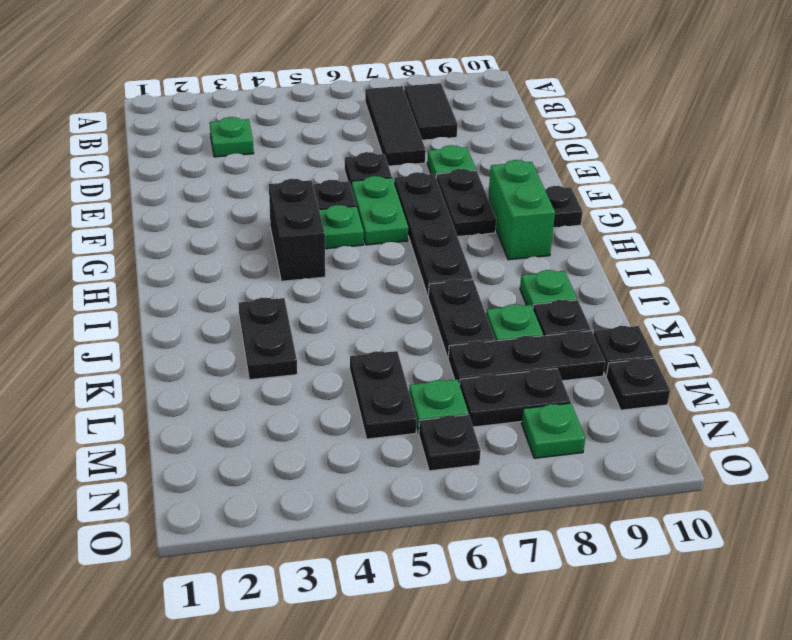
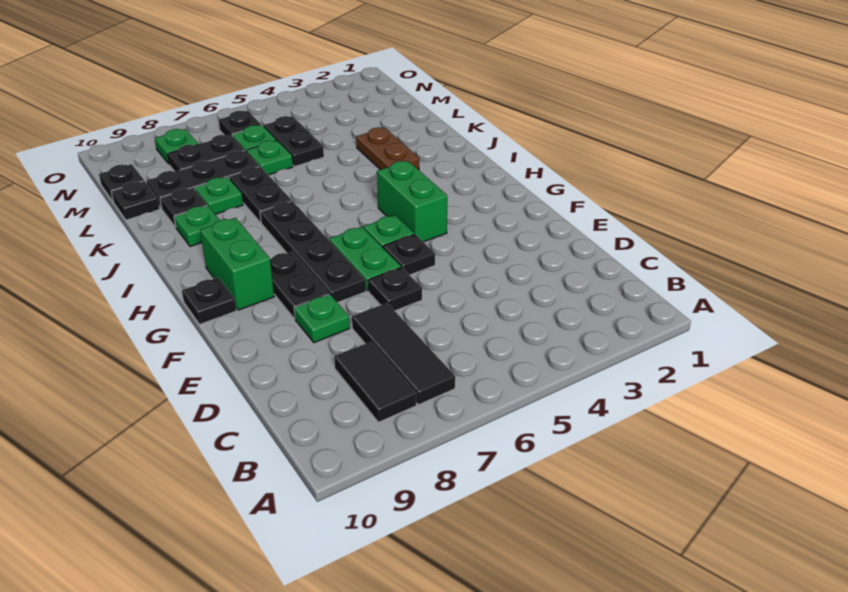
green plate C3 level 1 -> green plate L6 level 1
black brick G4:H4 level 1 -> green brick G4:H4 level 1
black plate J3:K3 level 1 -> brown plate J3:K3 level 1

